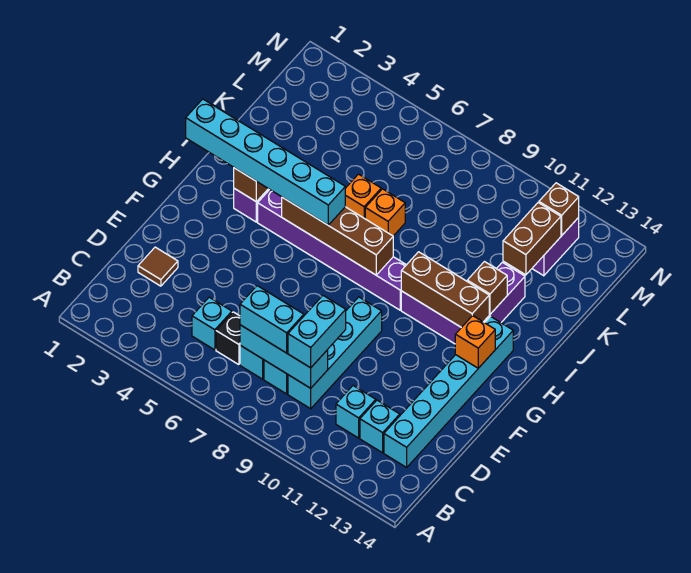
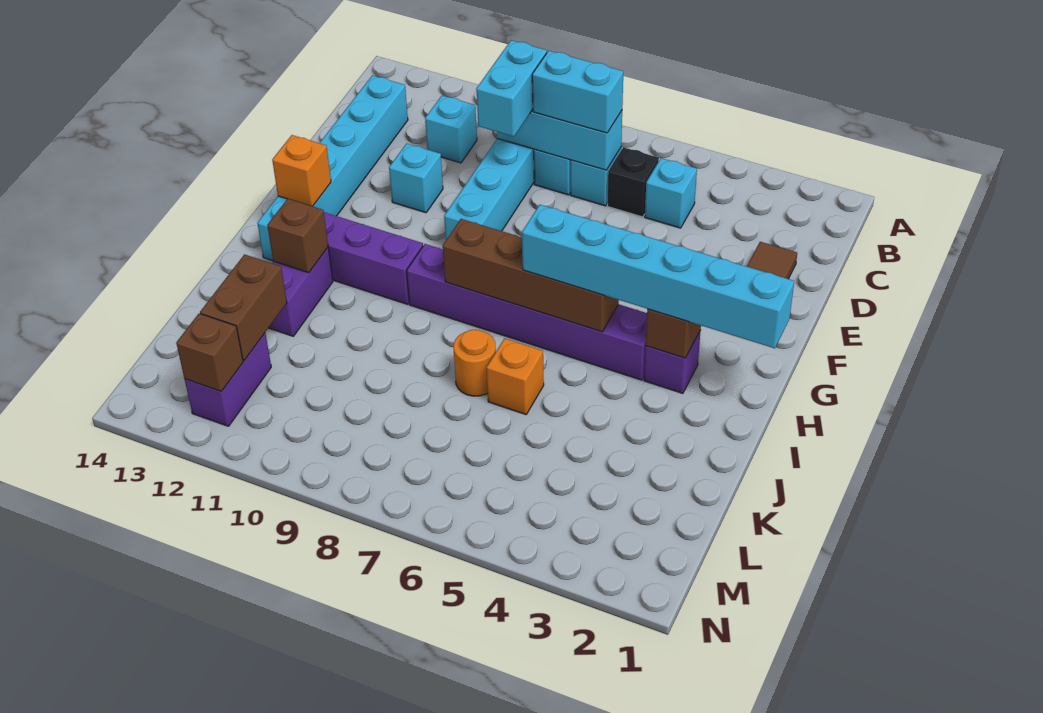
cyan brick C12 level 1 -> cyan brick E11 level 1
brown brick H10:H12 level 2 -> none
orange brick J7 level 1 -> orange round brick J7 level 1

